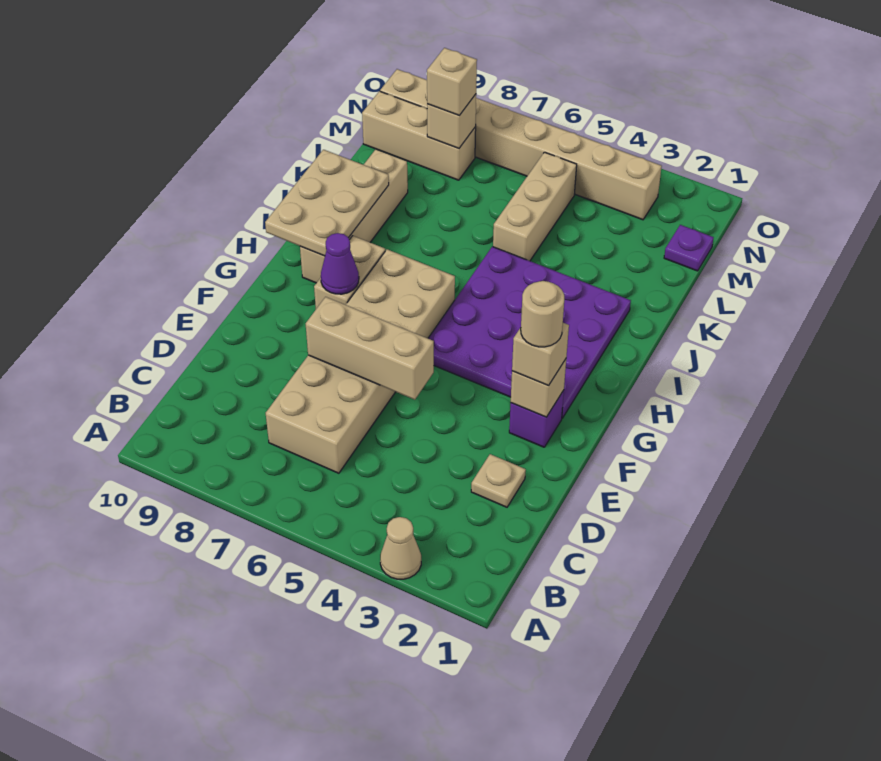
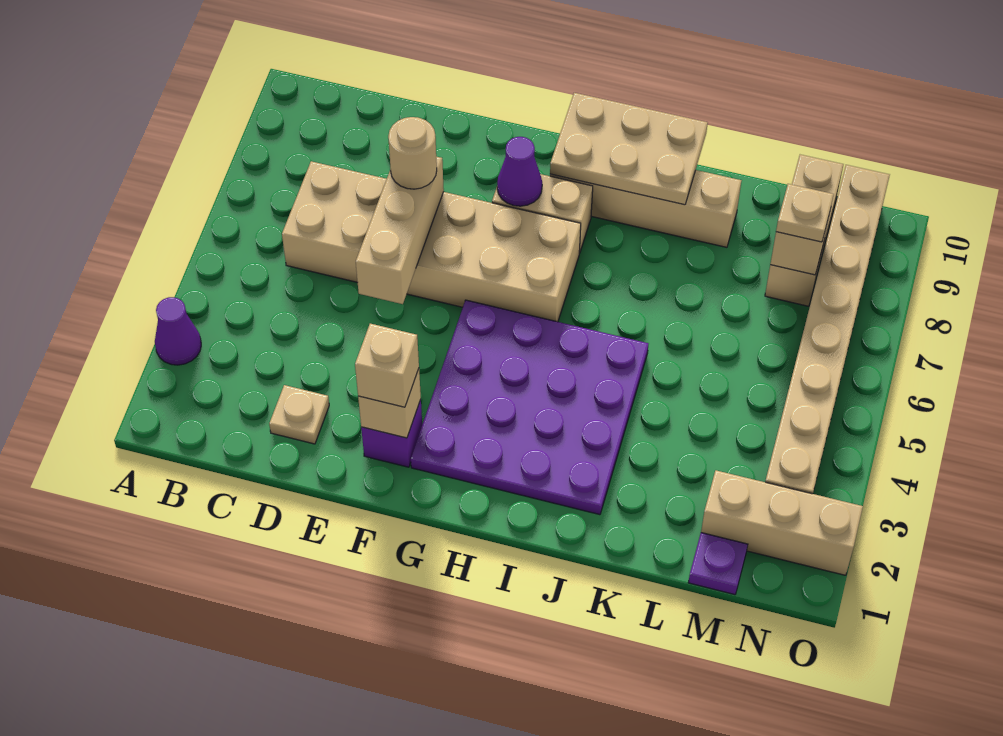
tan cone A3 level 1 -> purple cone A3 level 1
tan round brick F2 level 4 -> tan round brick E7 level 3
tan brick K5:M5 level 1 -> tan brick M2:O2 level 1
tan brick M8 level 3 -> tan plate M8 level 3

